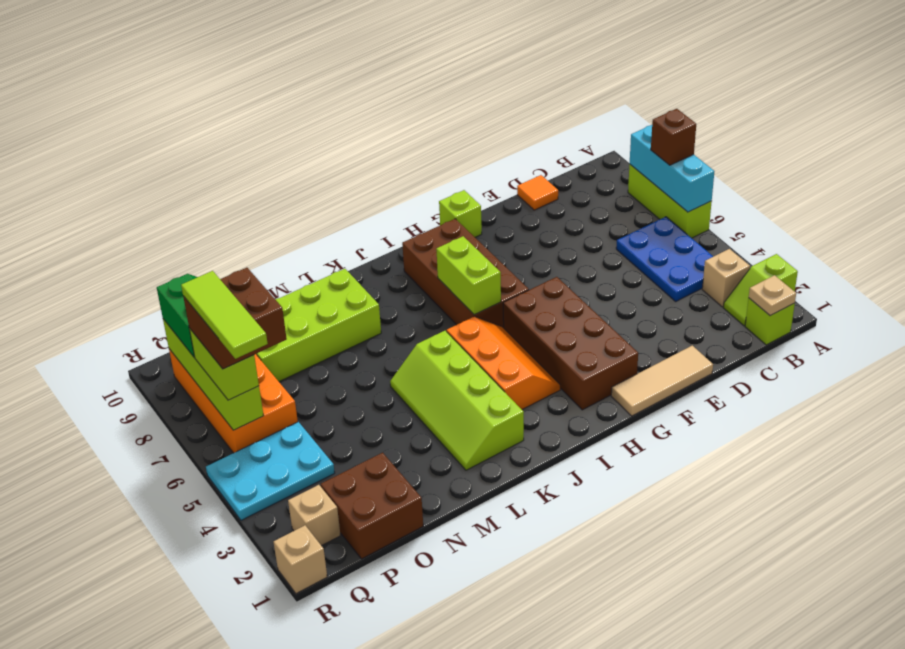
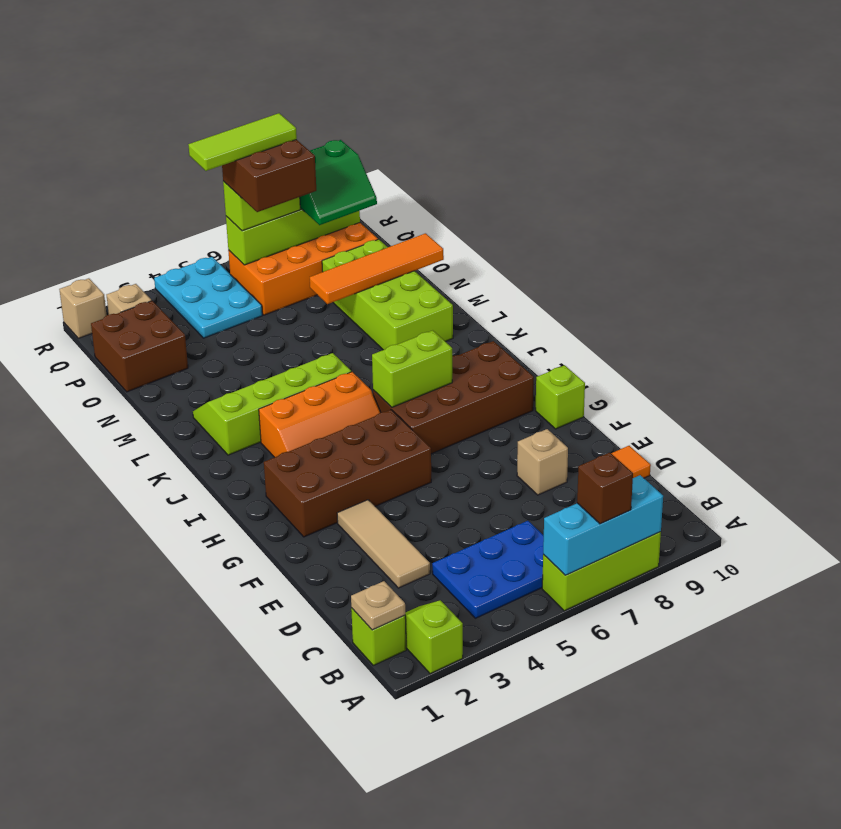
tan brick B3 level 1 -> tan brick E8 level 1
tan tile E1:G1 level 1 -> tan tile D3:F3 level 1
none -> orange tile N7:N10 level 2

